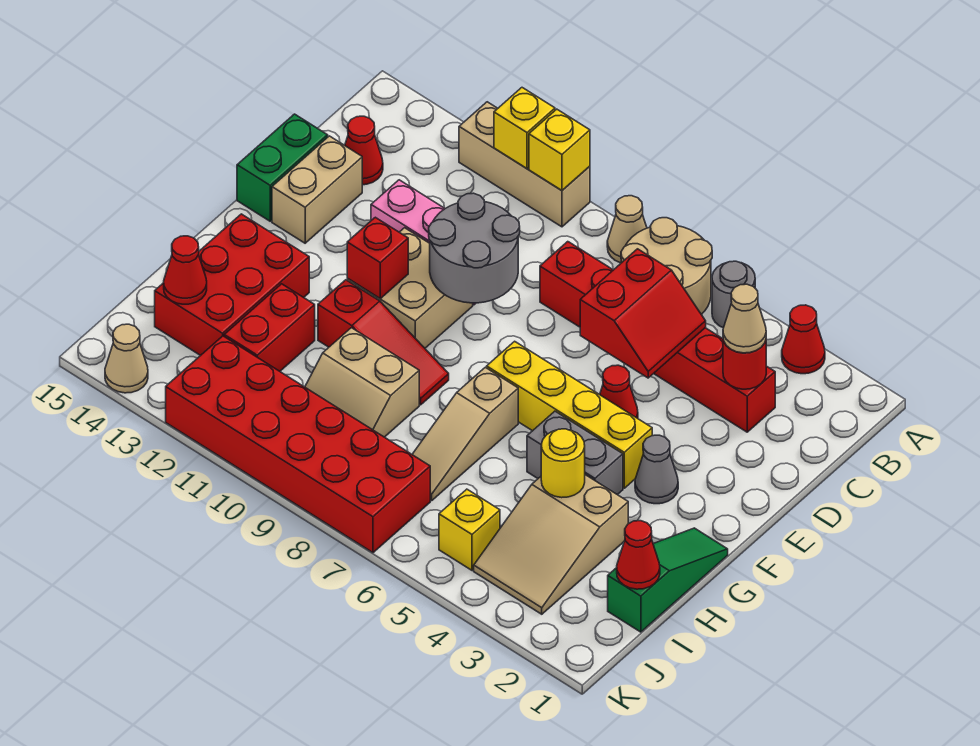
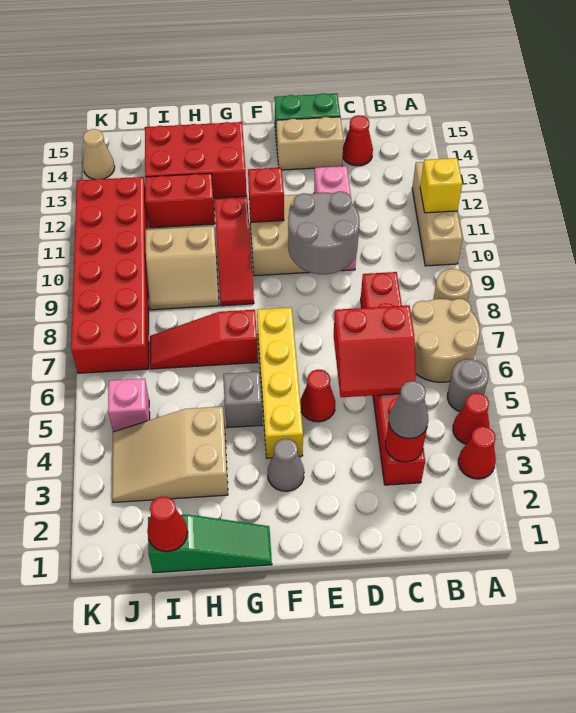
tan cone A8 level 1 -> tan round brick A8 level 1
yellow brick A10 level 2 -> none
tan cone C3 level 3 -> grey cone C3 level 3
grey brick G4:G5 level 1 -> grey brick G5 level 1
tan slope G7:I7 level 1 top G -> red slope G7:I7 level 1 top G
yellow round brick H4 level 2 -> none
tan slope H9:I10 level 1 top H -> tan slope H9:I10 level 1 top 10
red cone I14 level 2 -> red cone A4 level 1
yellow brick J5 level 1 -> pink brick J5 level 1

